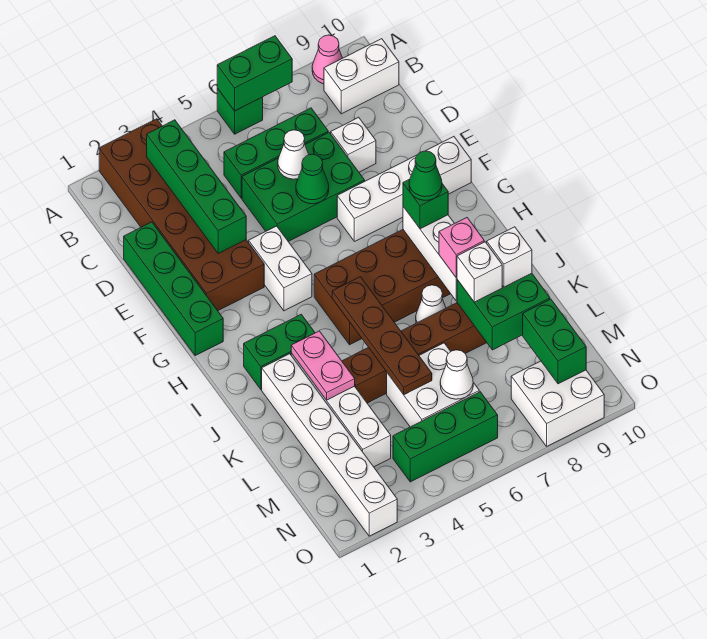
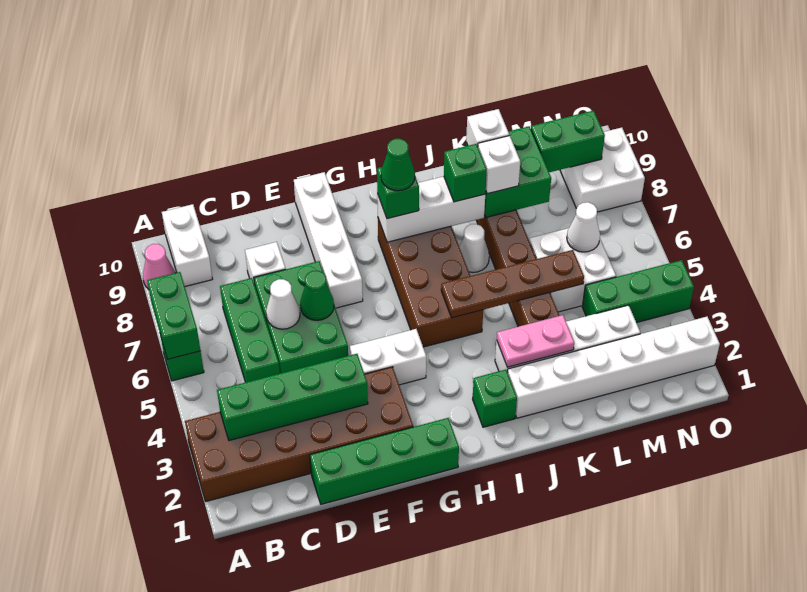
green brick I2:I3 level 1 -> green brick I2 level 1
pink brick J8 level 3 -> green brick J8 level 3
green brick N4:N6 level 1 -> green brick M4:O4 level 1

